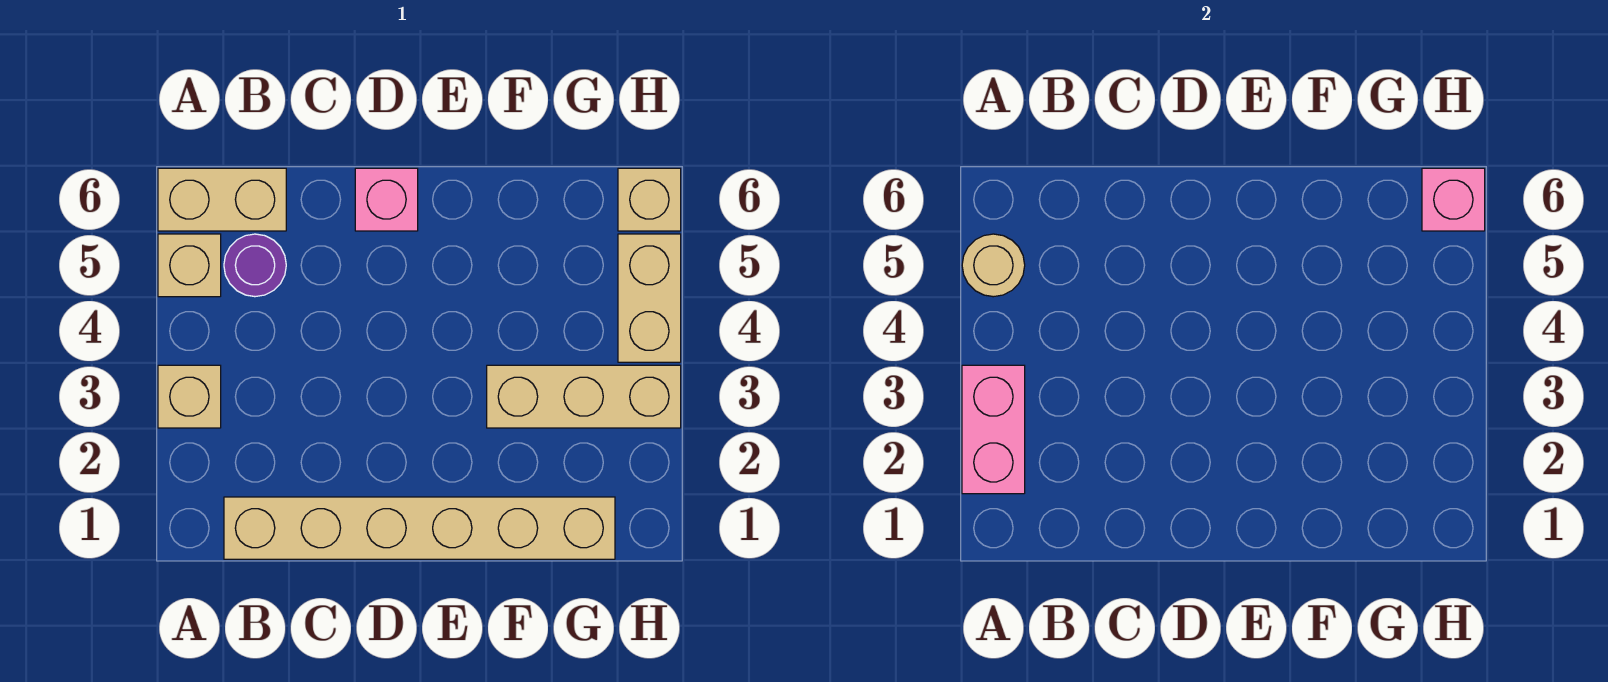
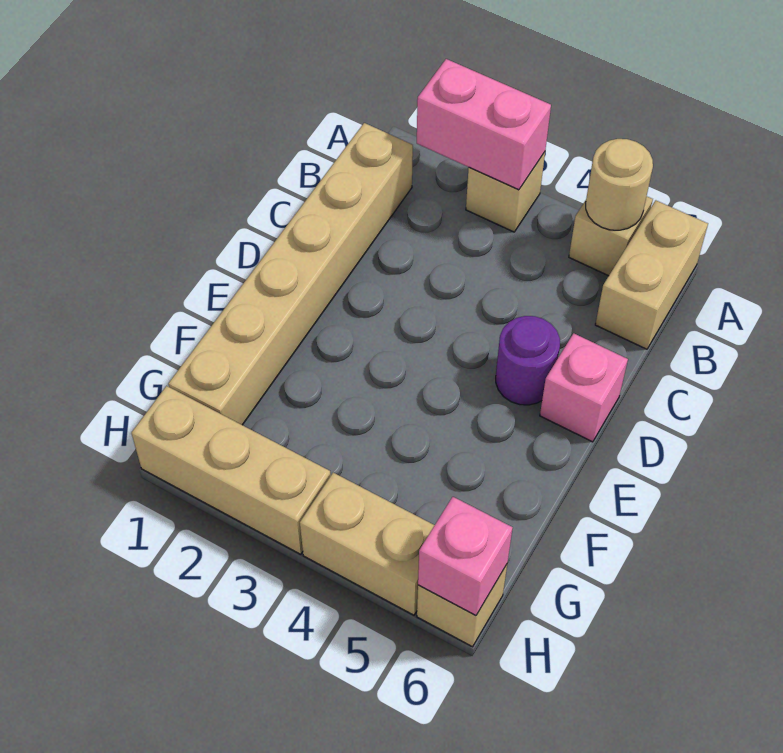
purple round brick B5 level 1 -> purple round brick D5 level 1
tan brick F3:H3 level 1 -> tan brick H1:H3 level 1

